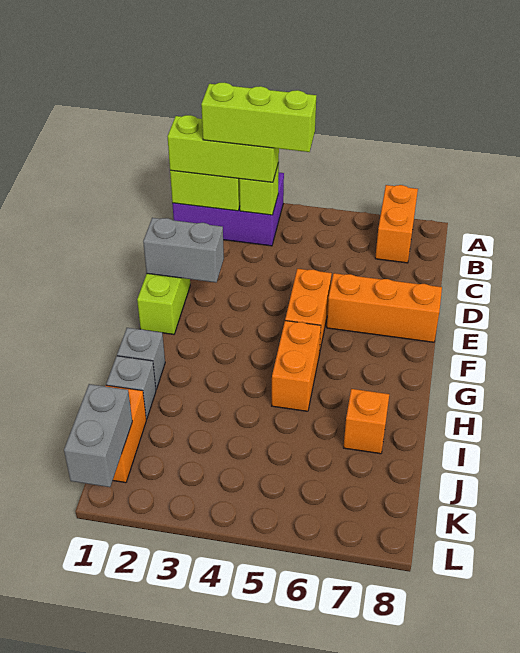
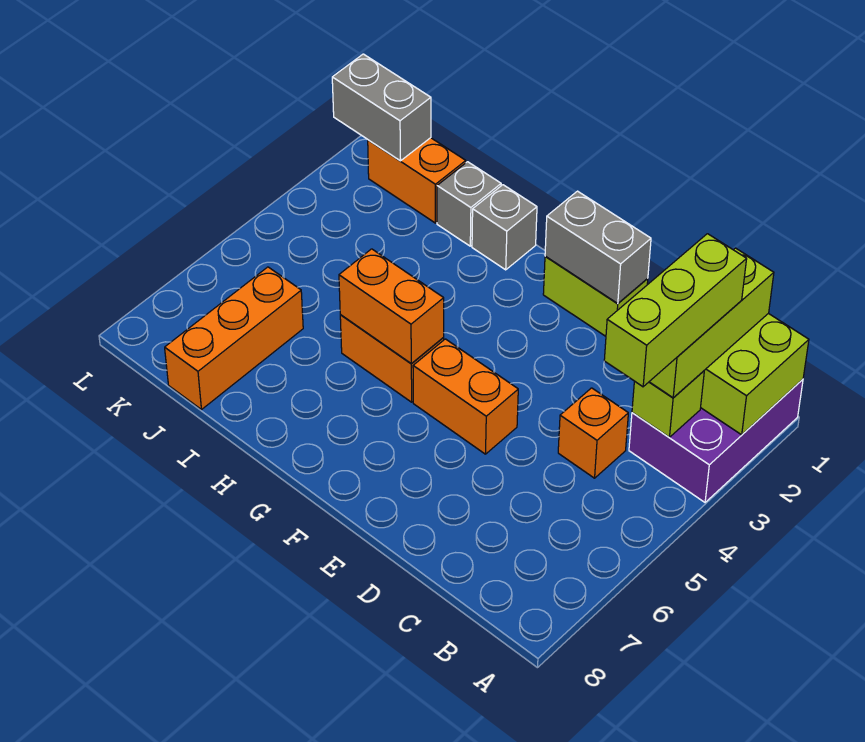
orange brick A7:B7 level 1 -> orange brick G5:H5 level 2
grey brick E1:E2 level 2 -> grey brick E1:F1 level 2
orange brick E6:E8 level 1 -> orange brick J6:J8 level 1
orange brick I7 level 1 -> orange brick C4 level 1

